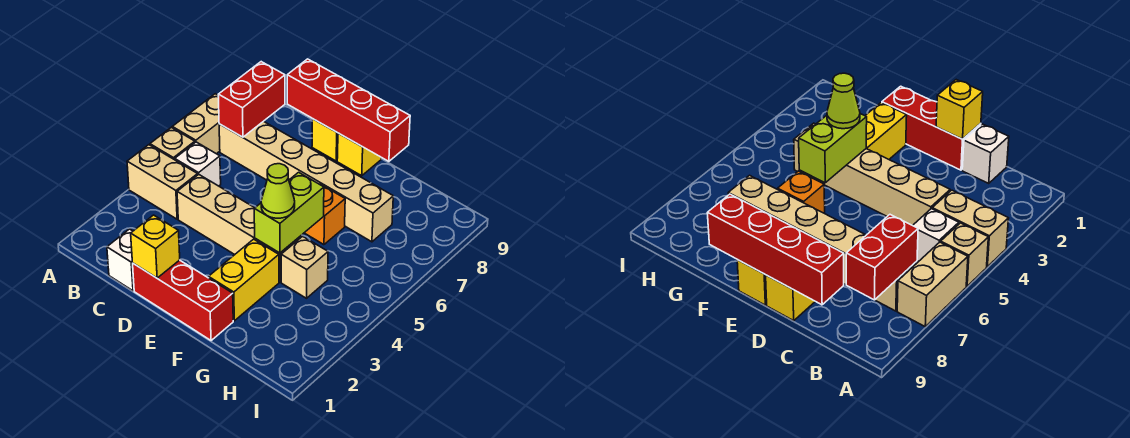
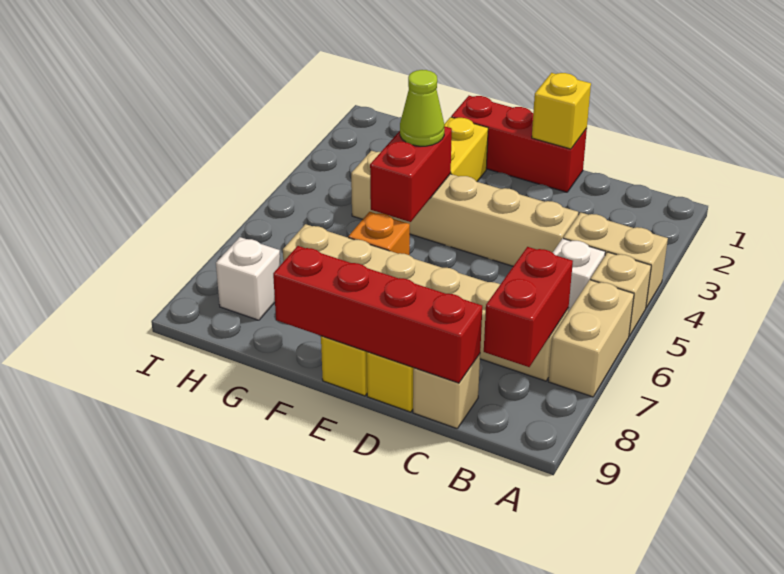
white brick C1 level 1 -> white brick H8 level 1
none -> tan brick C9 level 1
lime brick F4:F5 level 2 -> red brick F4:F5 level 2

